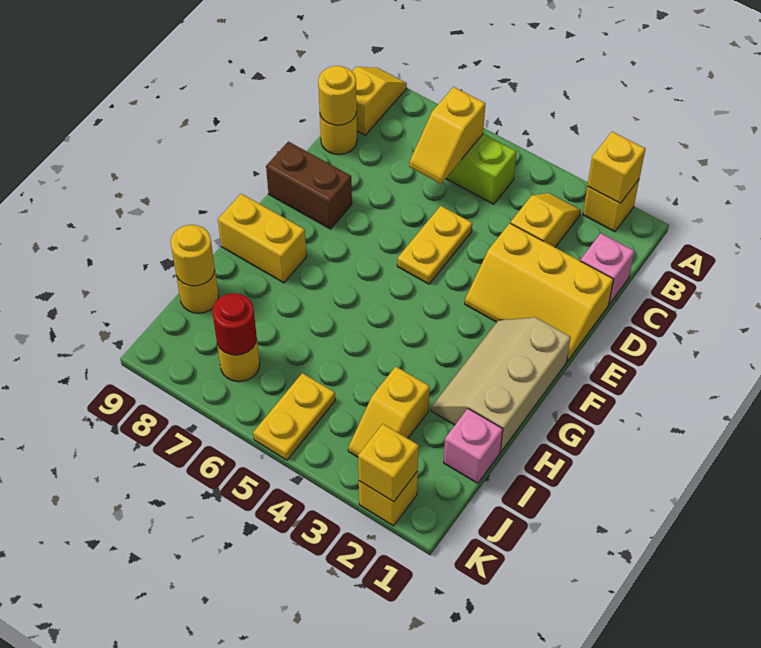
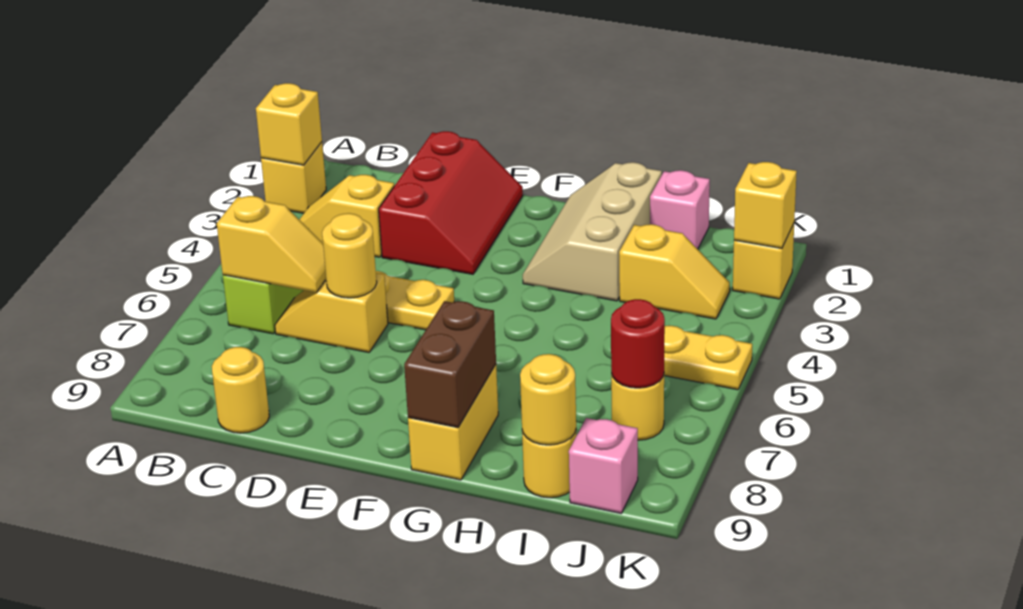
yellow slope A9:B9 level 1 top B -> yellow slope C6:D6 level 1 top D
pink brick C1 level 1 -> pink brick J9 level 1
yellow round brick C9 level 2 -> yellow round brick D6 level 2
yellow slope D1:E3 level 1 top D -> red slope D1:E3 level 1 top D
brown brick E8:E9 level 1 -> brown brick G8:G9 level 2
tan slope F1:H2 level 1 top 1 -> tan slope G1:H3 level 1 top H

